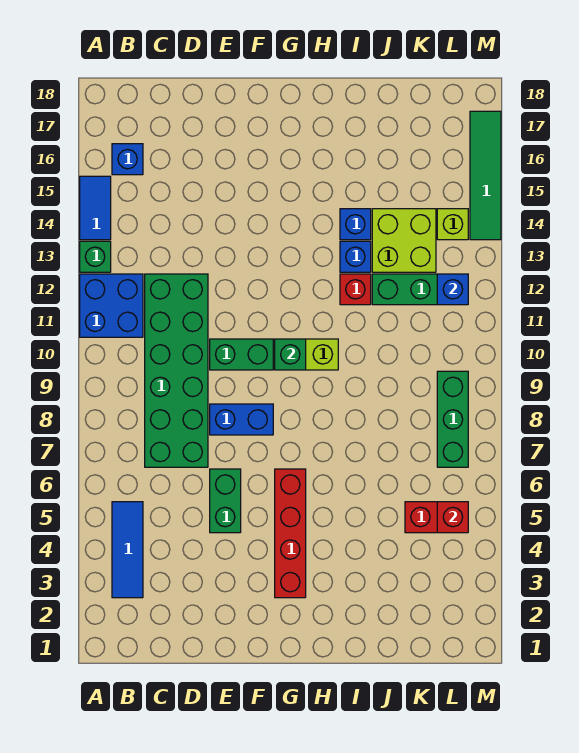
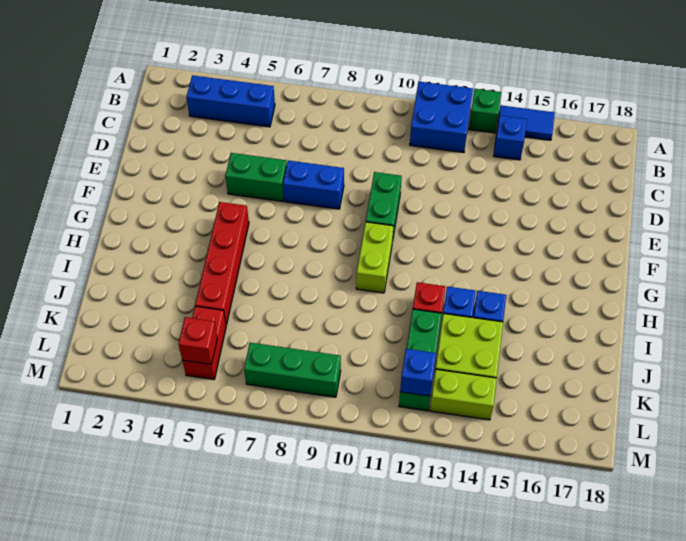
blue tile B3:B5 level 1 -> blue brick B3:B5 level 1
blue brick B16 level 1 -> blue brick B14 level 1
green brick C7:D12 level 1 -> none
blue brick E8:F8 level 1 -> blue brick E7:E8 level 1
red brick G3:G6 level 1 -> red brick G5:J5 level 1
green brick G10 level 2 -> none
lime brick L14 level 1 -> lime brick L13:L14 level 1
green tile M14:M17 level 1 -> none

